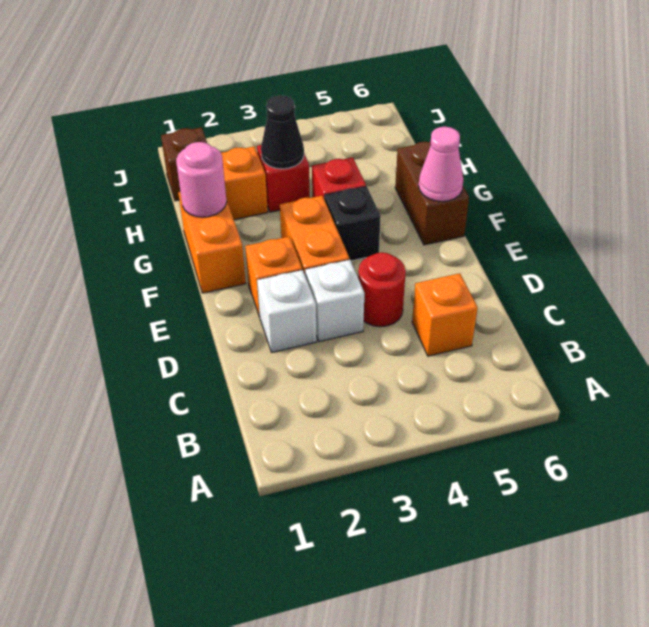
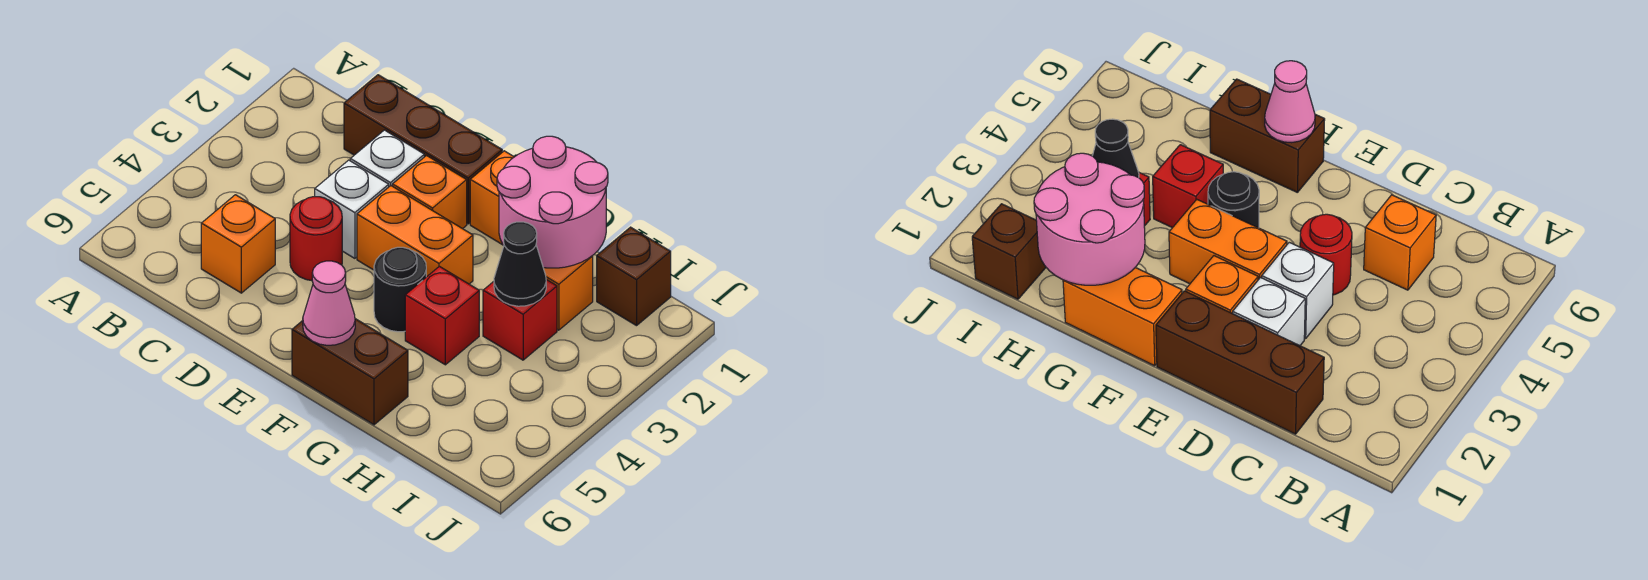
none -> brown brick C1:E1 level 1
black brick F4 level 1 -> black round brick F4 level 1
pink round brick G1 level 2 -> pink round brick G1:H2 level 2

